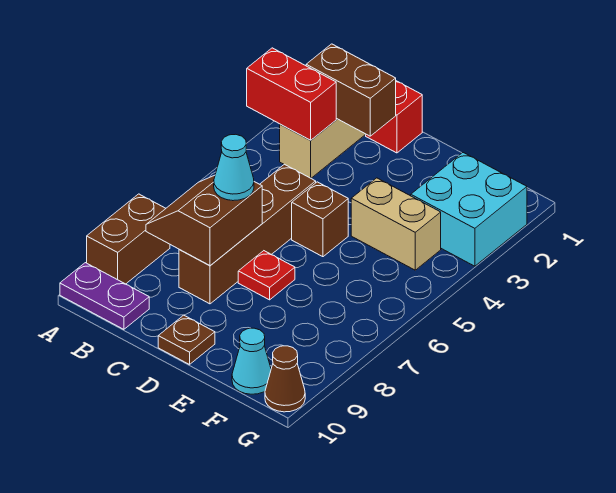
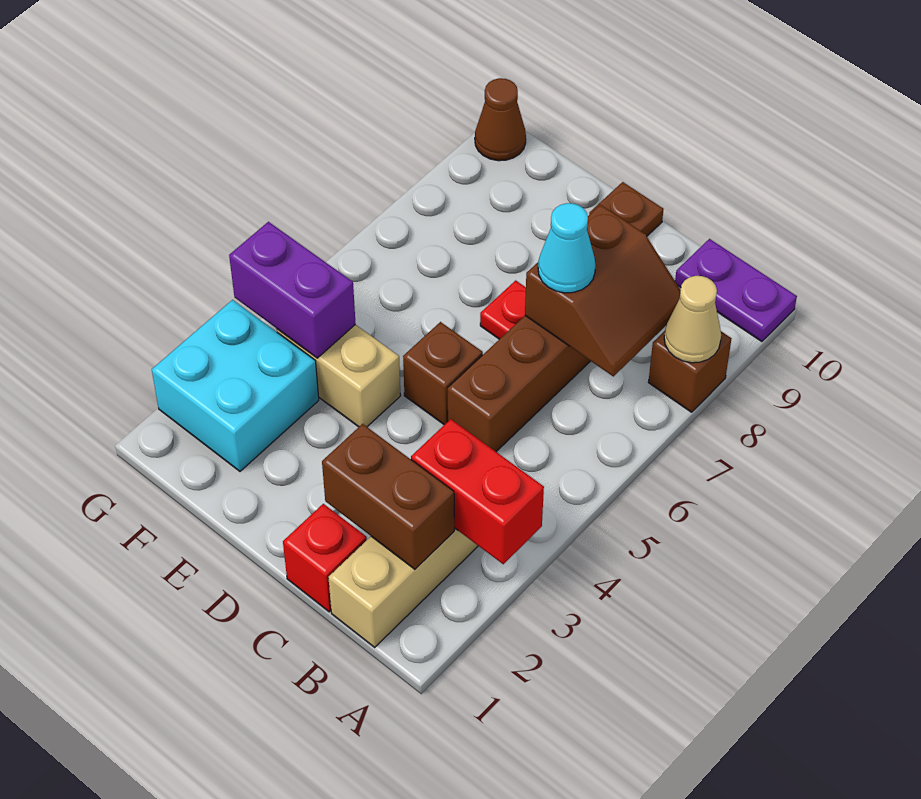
brown brick A8:A9 level 1 -> brown brick A8 level 1
none -> tan cone A8 level 2
none -> purple brick F4:G4 level 2
cyan cone F10 level 1 -> none

